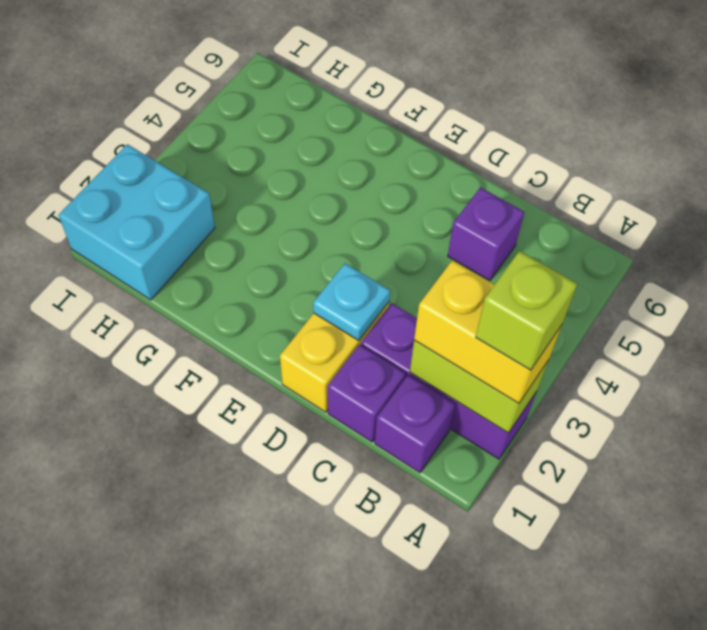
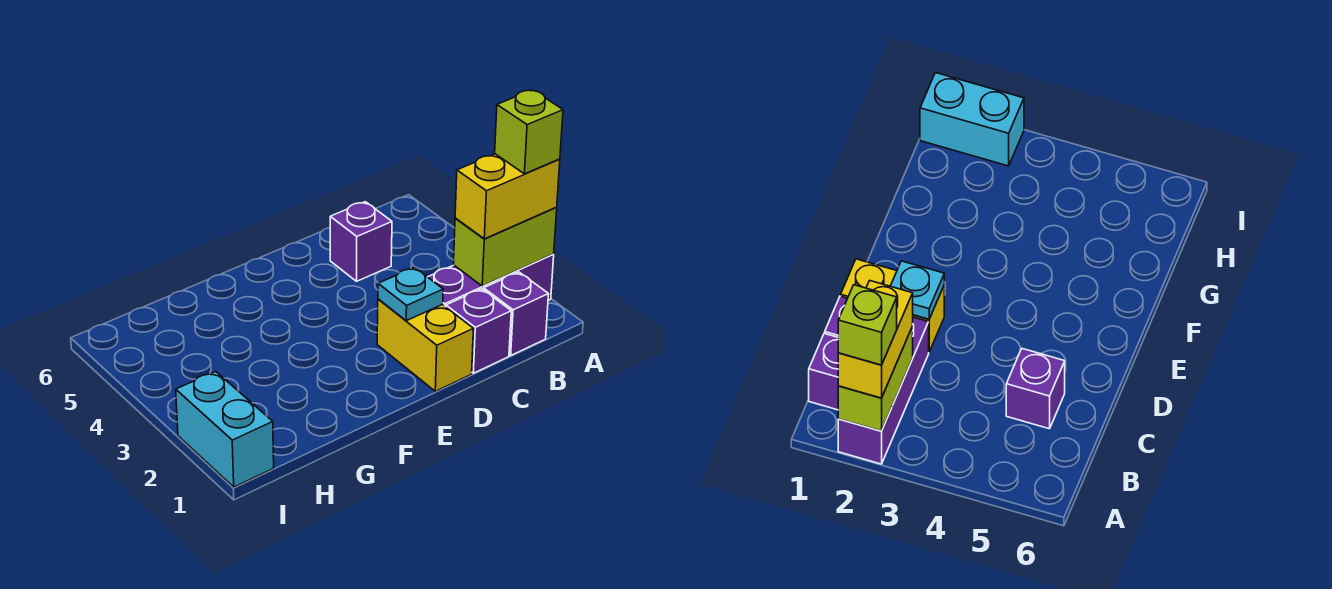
cyan brick H1:I2 level 1 -> cyan brick I1:I2 level 1

